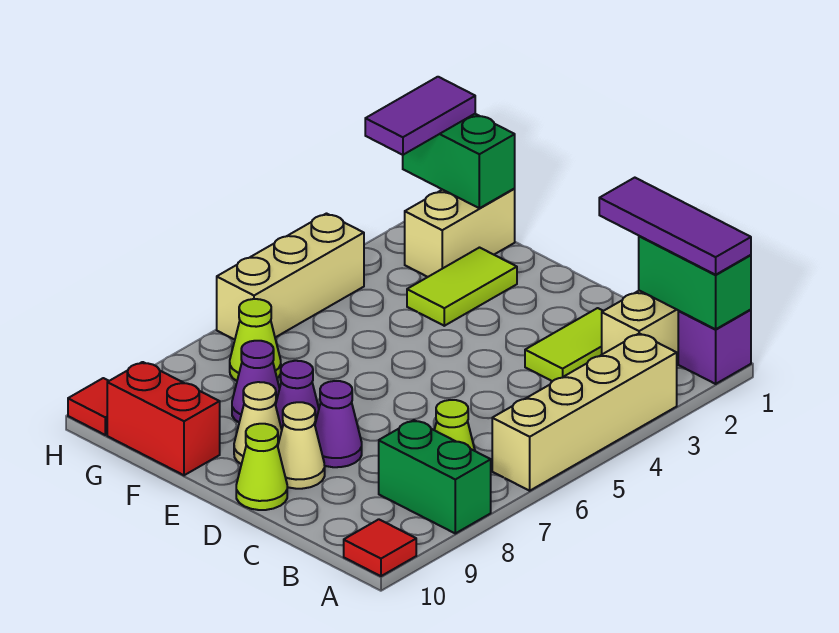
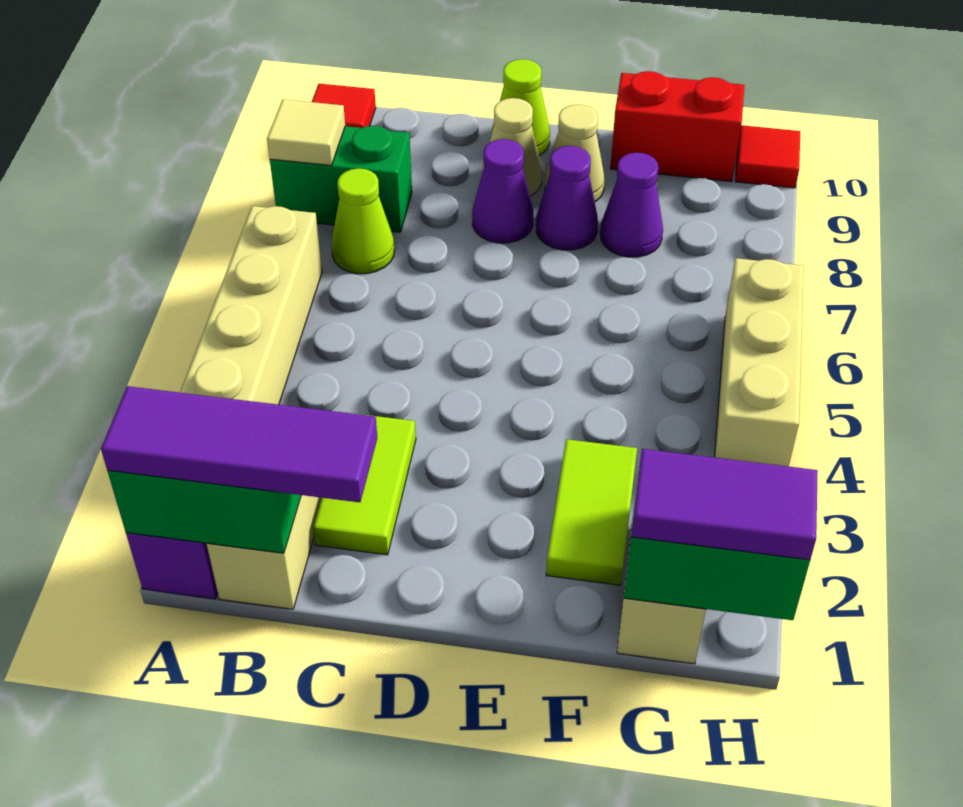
none -> tan tile A8 level 2
lime cone G7 level 1 -> none
purple tile H1:H2 level 3 -> purple tile G1:H1 level 3

